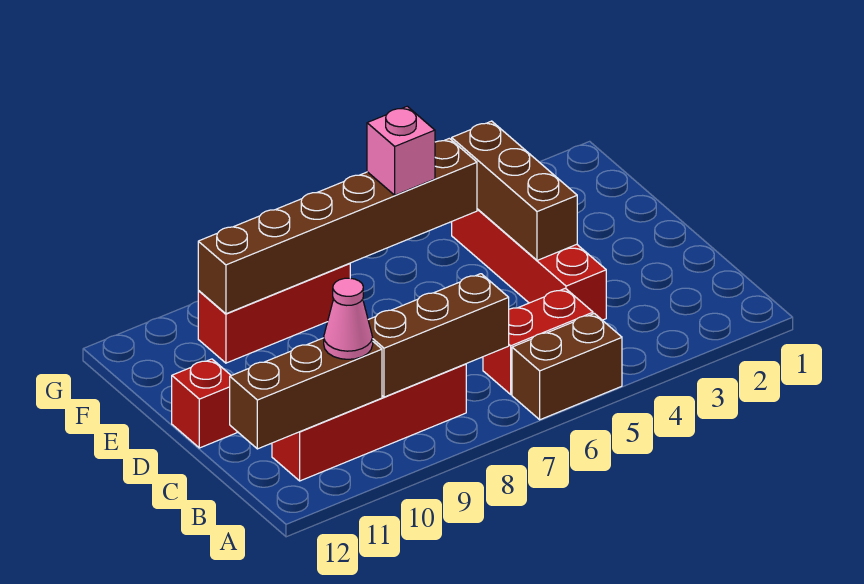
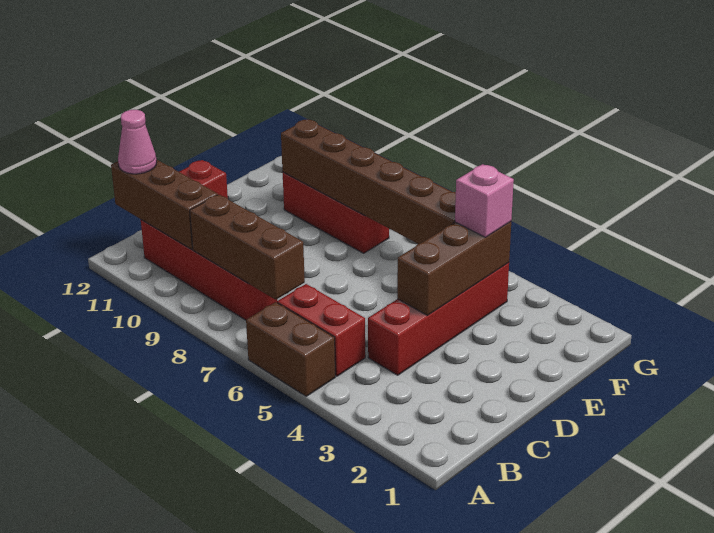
pink cone B10 level 3 -> pink cone B12 level 3
pink brick F6 level 3 -> pink brick F4 level 3

